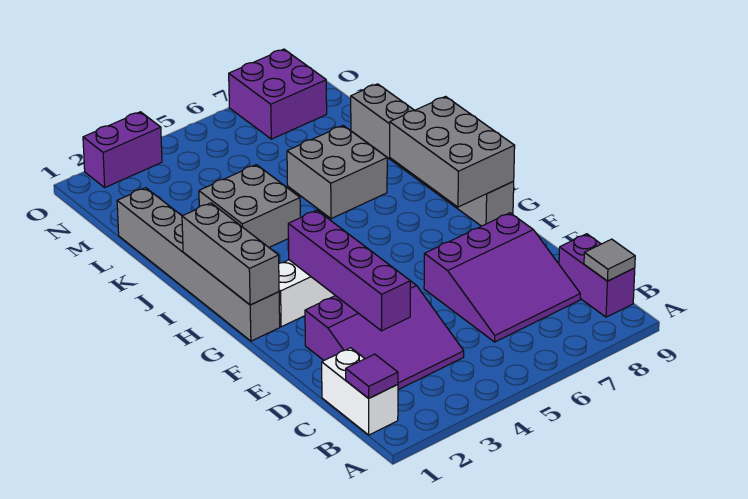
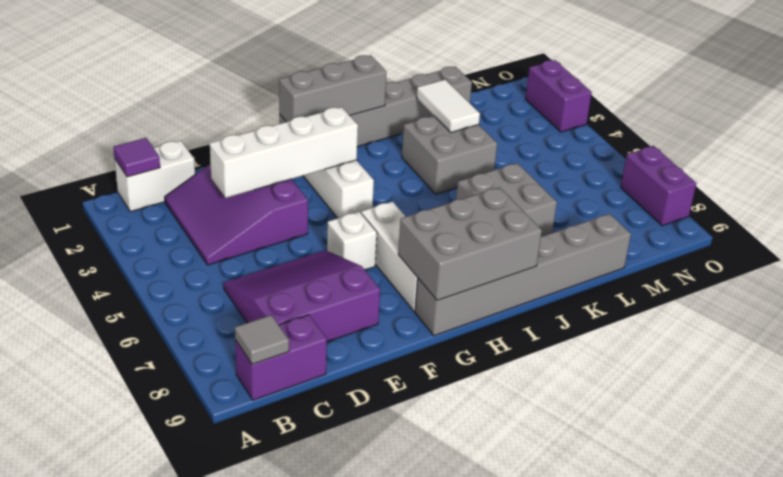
purple slope C6:E8 level 1 top E -> purple slope C6:E8 level 1 top 8
purple brick D3:G3 level 2 -> white brick D3:G3 level 2
none -> white brick F6 level 1
none -> white brick G6:G8 level 1
none -> white tile K2:K3 level 2
purple brick N7:O8 level 1 -> purple brick O7:O8 level 1

